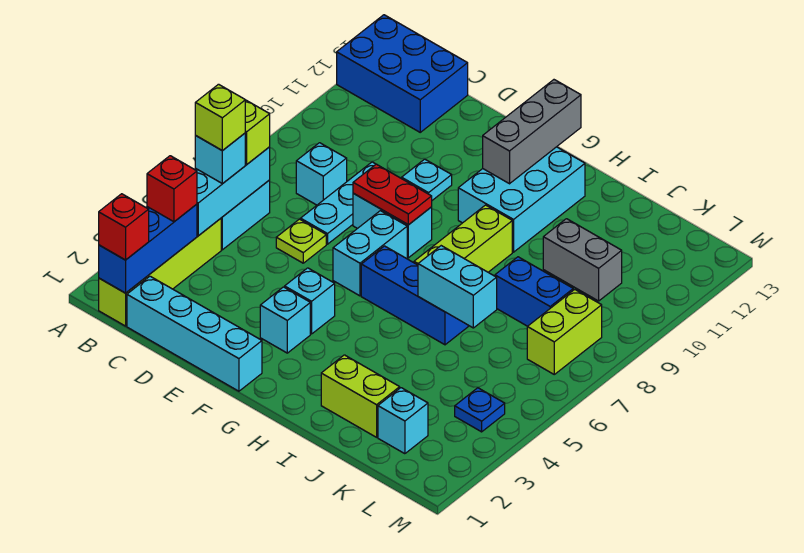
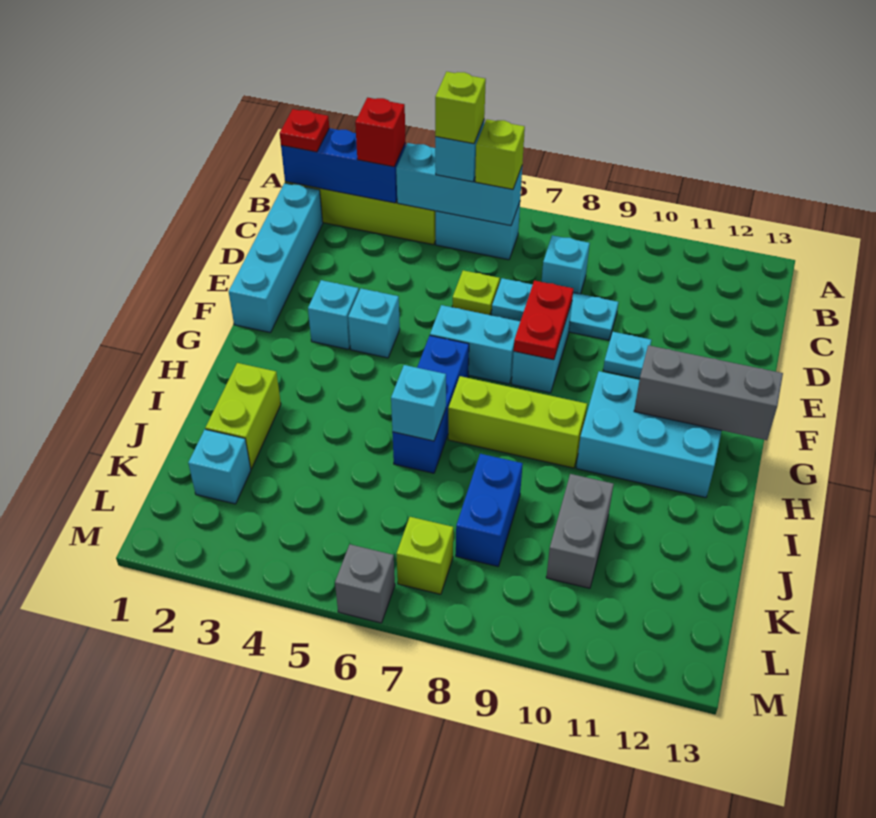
blue brick A12:C13 level 1 -> none
red brick B1 level 3 -> red plate B1 level 3
cyan brick I6:J6 level 2 -> cyan brick I6 level 2
blue plate L4 level 1 -> none
lime brick L7:L8 level 1 -> lime brick L7 level 1
none -> grey brick M6 level 1

